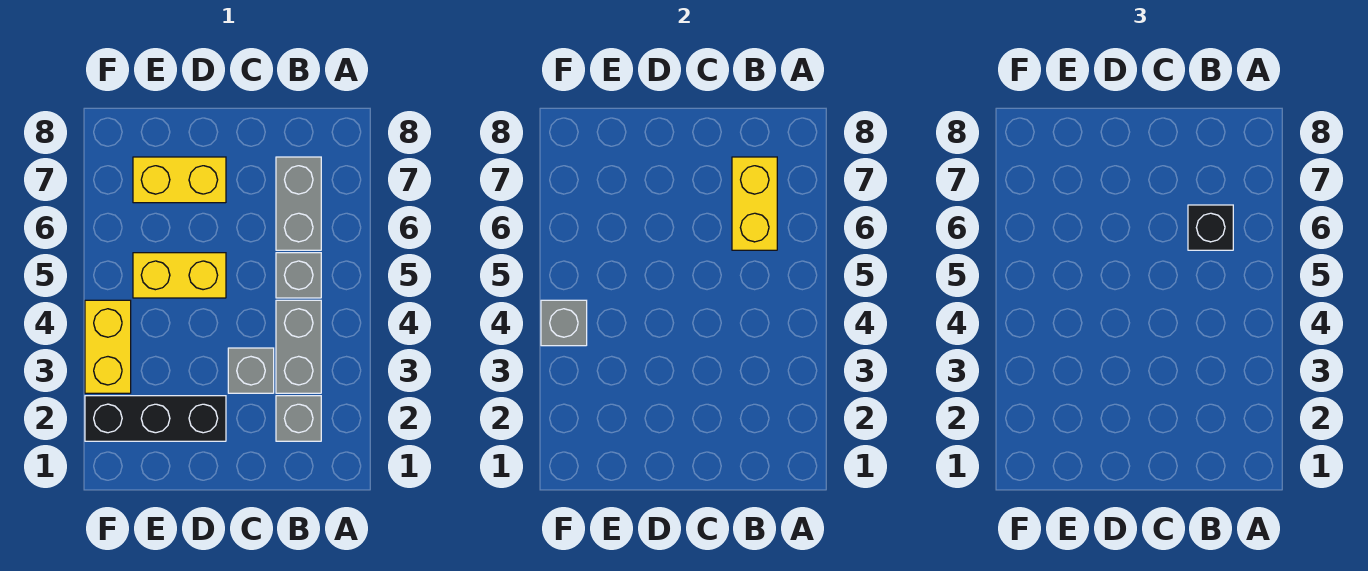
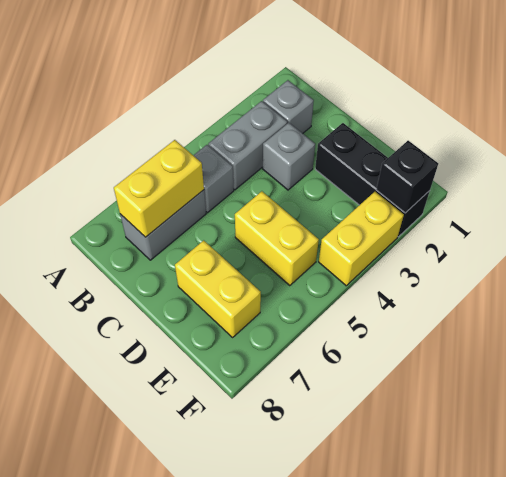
black brick B6 level 3 -> black brick F2 level 2
grey brick F4 level 2 -> none

